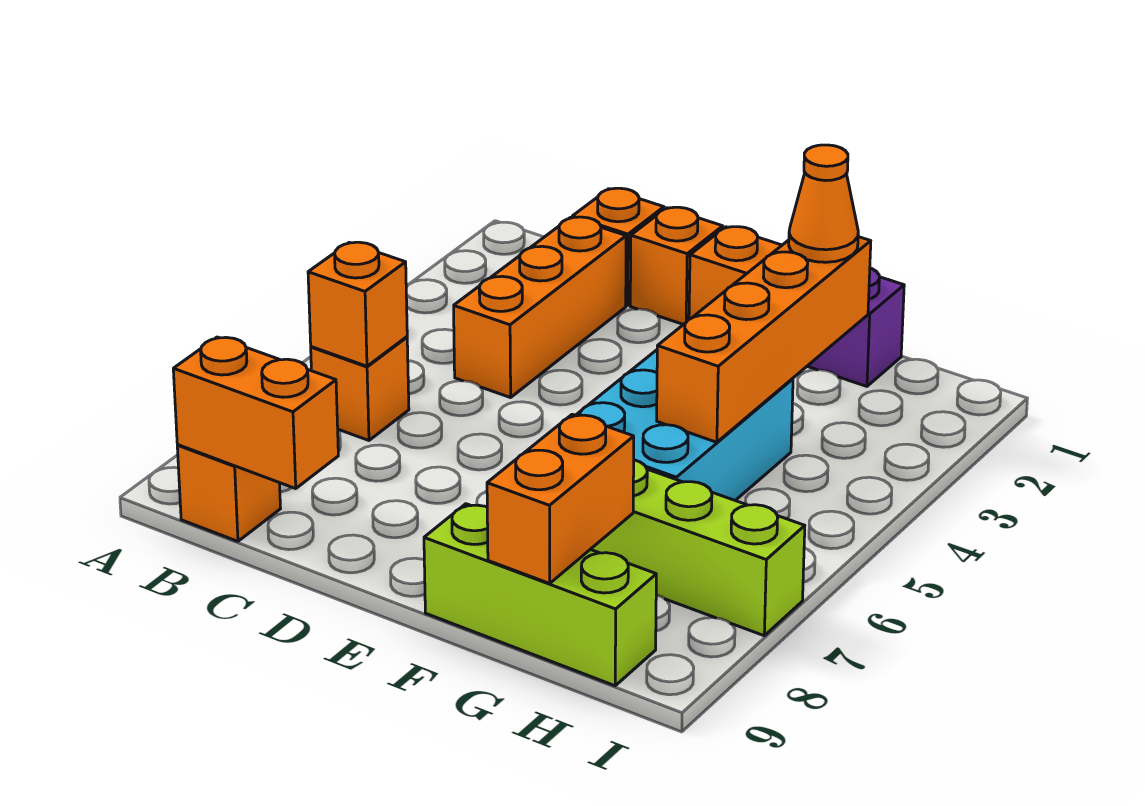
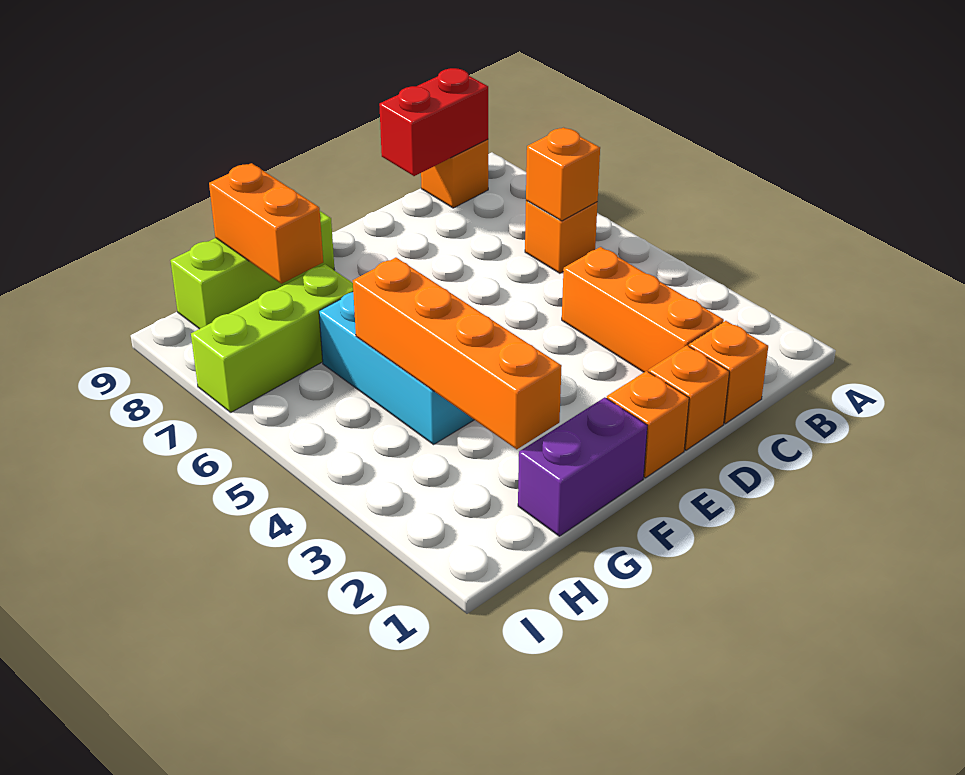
orange brick B9:C9 level 2 -> red brick B9:C9 level 2
orange cone G2 level 3 -> none

